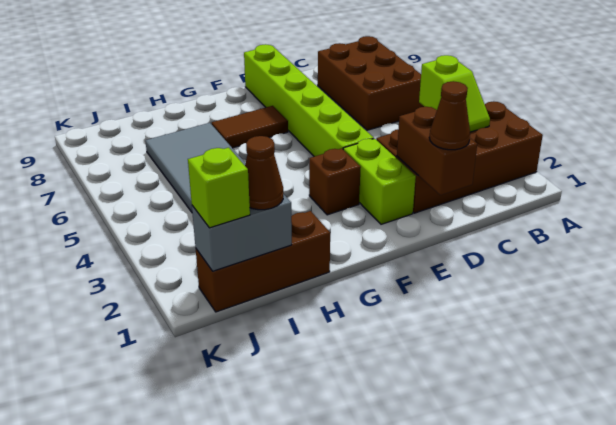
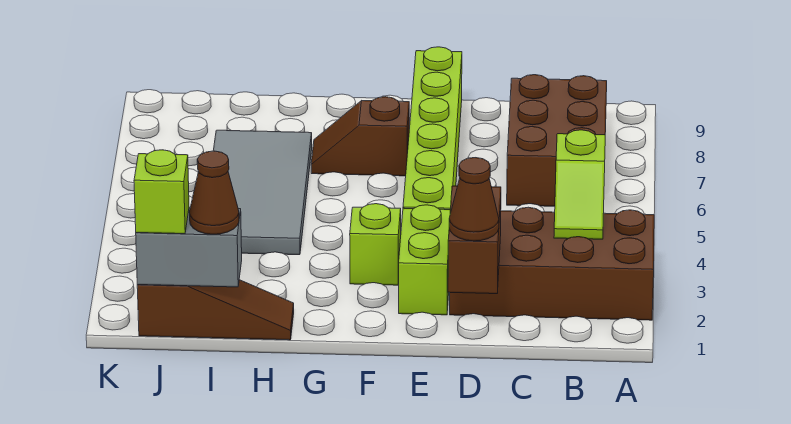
brown brick F3 level 1 -> lime brick F3 level 1
brown tile F7:G7 level 1 -> brown slope F7:G7 level 1 top F
brown brick H1:J1 level 1 -> brown slope H1:J1 level 1 top J

